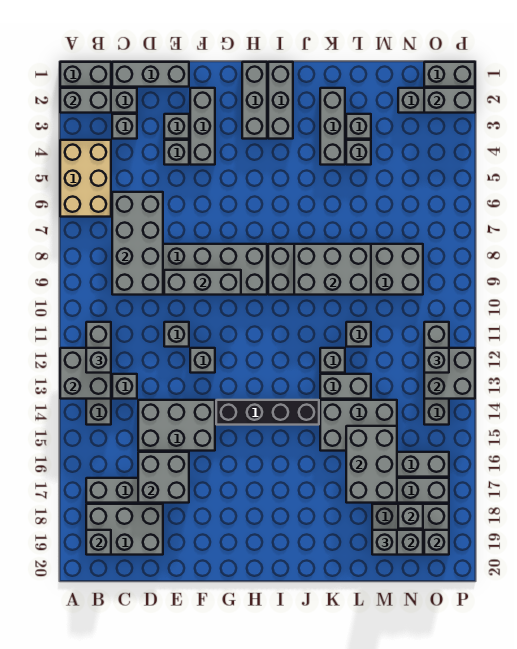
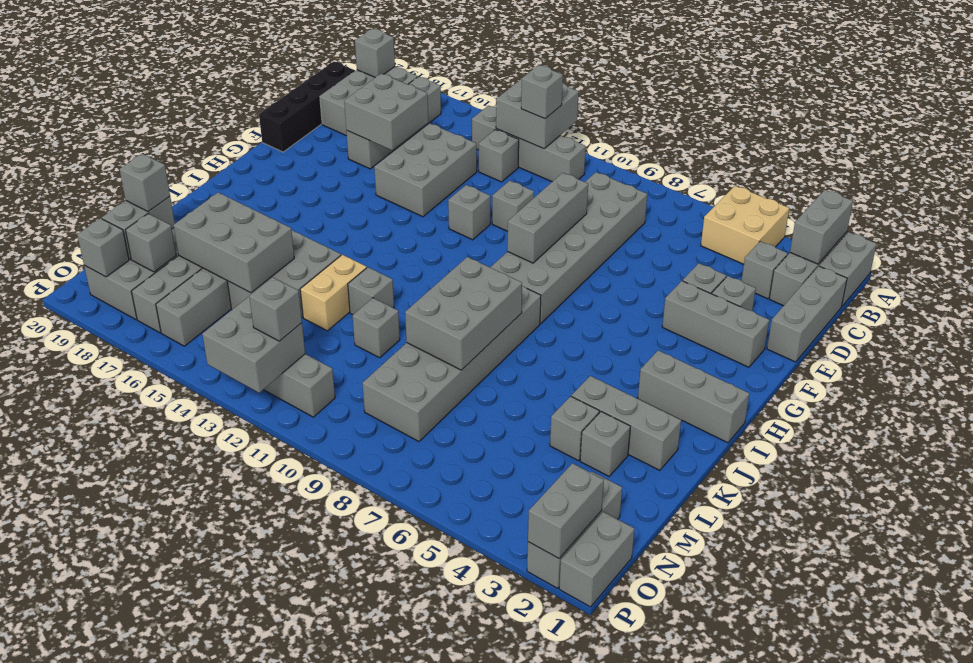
tan brick A4:B6 level 1 -> tan brick A4:B5 level 1
grey brick C6:D9 level 2 -> none
black brick G14:J14 level 1 -> black brick C20:F20 level 1
grey brick H1:H3 level 1 -> none
grey brick K13:L13 level 1 -> tan brick K13:L13 level 1

